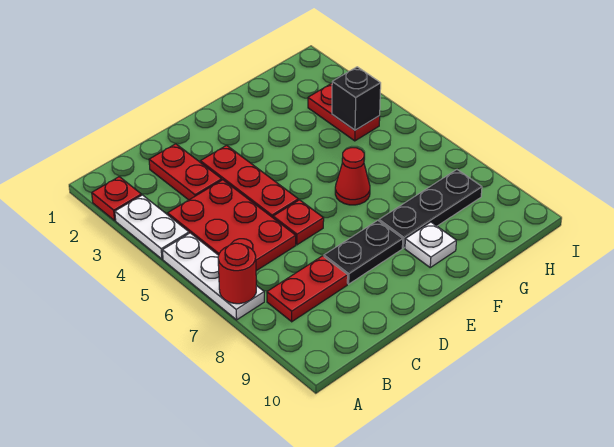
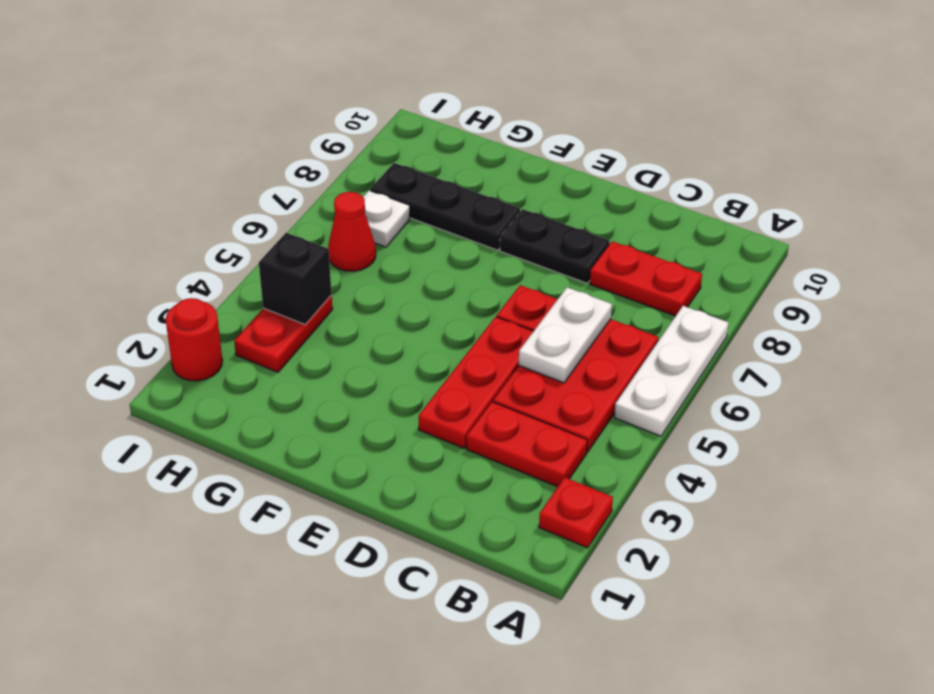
white plate A3:A4 level 1 -> white plate C5:C6 level 2
red round brick A7 level 2 -> red round brick I2 level 1
red plate C2:C3 level 1 -> red plate B3:C3 level 1
red cone F6 level 1 -> red cone H6 level 1
white plate F9 level 1 -> white plate H7 level 1

